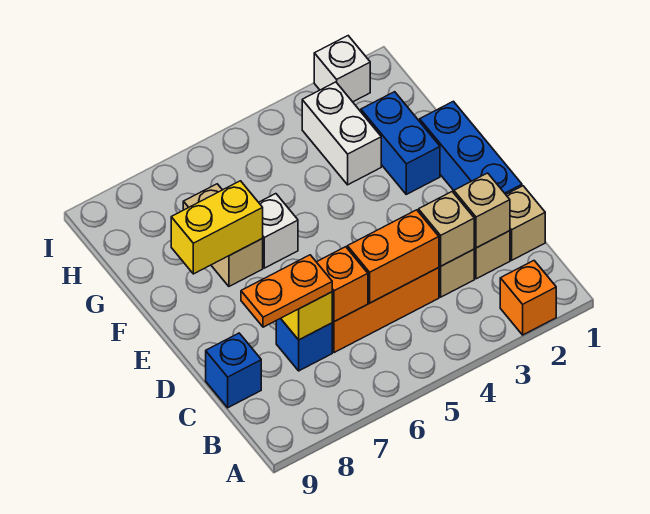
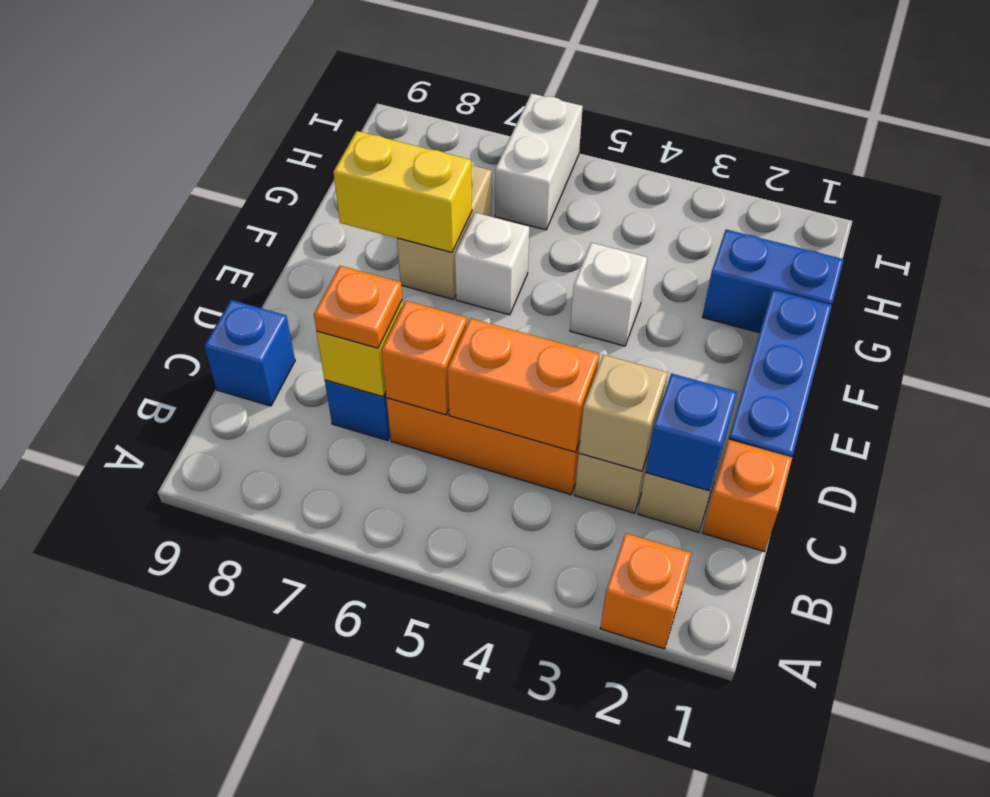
tan brick C1 level 1 -> orange brick C1 level 1
tan brick C2 level 2 -> blue brick C2 level 2
orange plate C7:C8 level 3 -> orange plate C7 level 3
blue brick F2:G2 level 1 -> blue brick G1:G2 level 1
white brick G3:H3 level 1 -> white brick H6:I6 level 1
white brick I2 level 1 -> white brick F4 level 1

